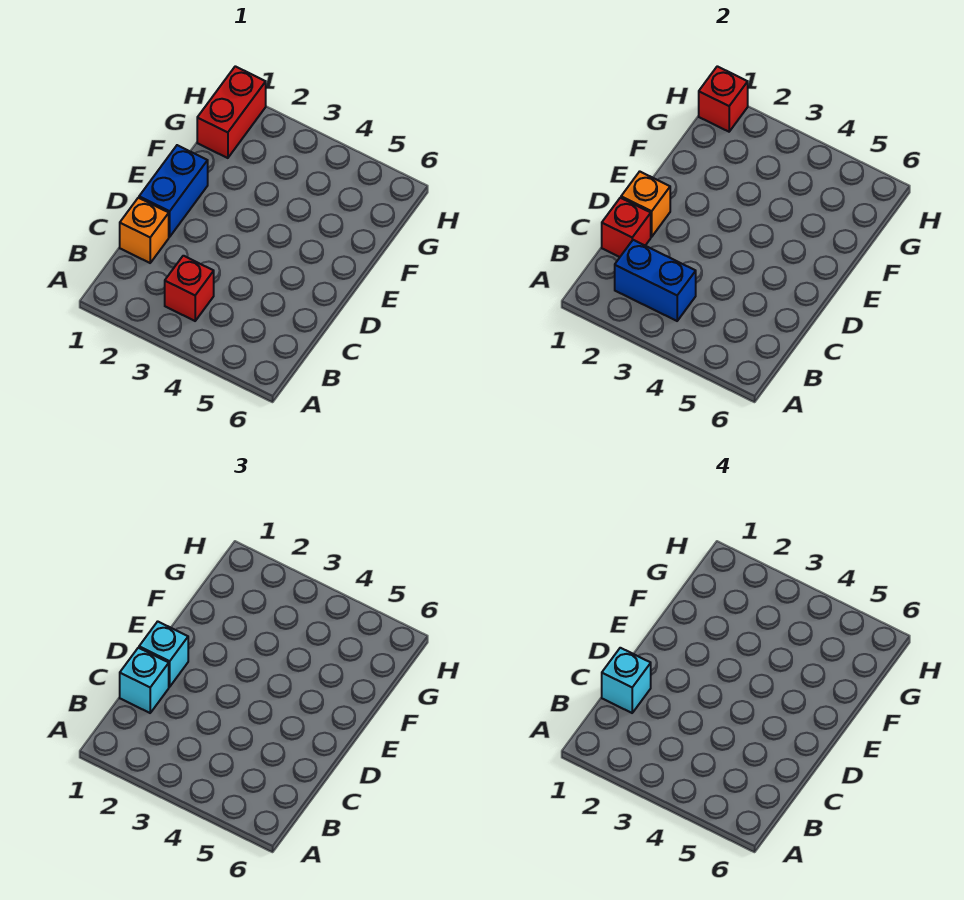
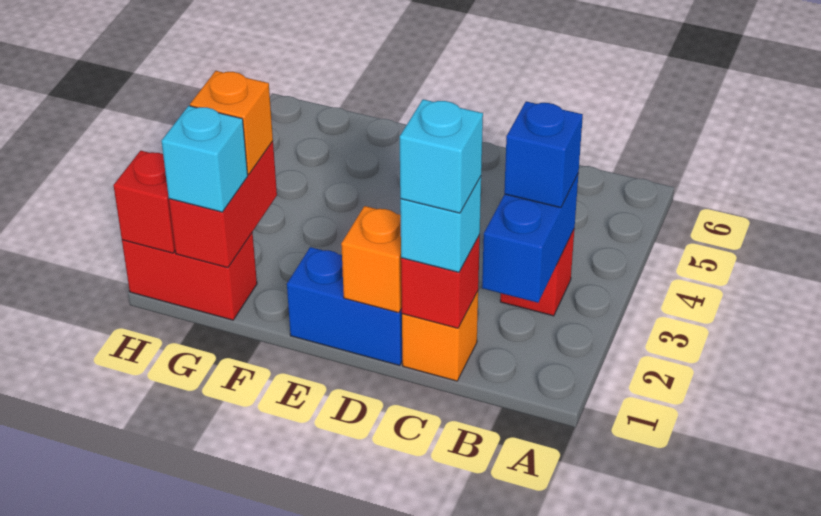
none -> blue brick B3 level 3
cyan brick D1 level 3 -> cyan brick G1 level 3
none -> red brick G1:G2 level 2
none -> orange brick G2 level 3

